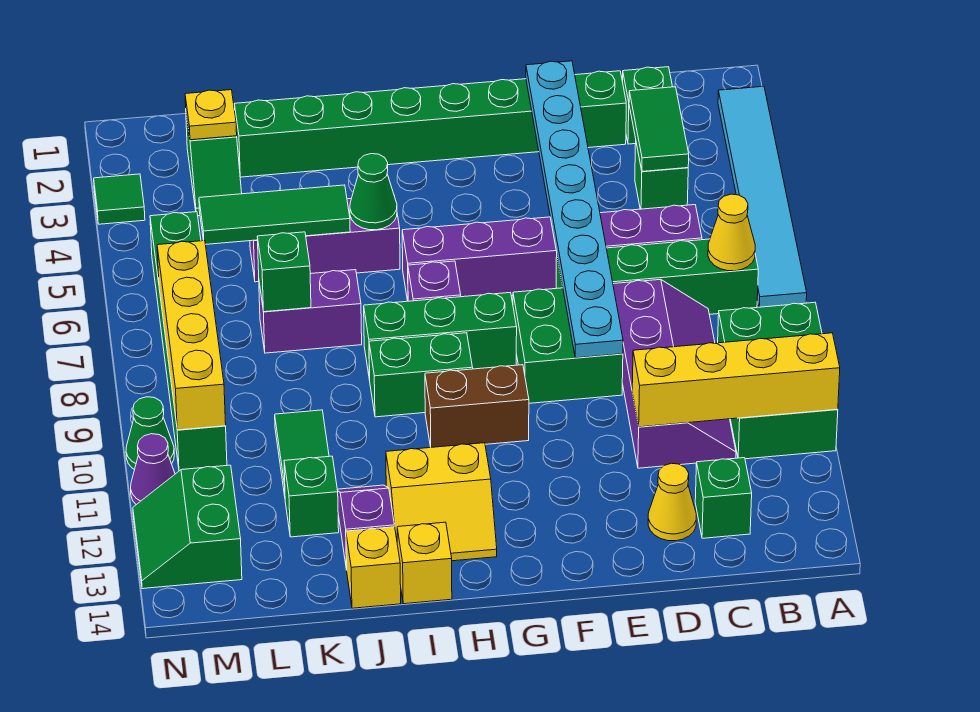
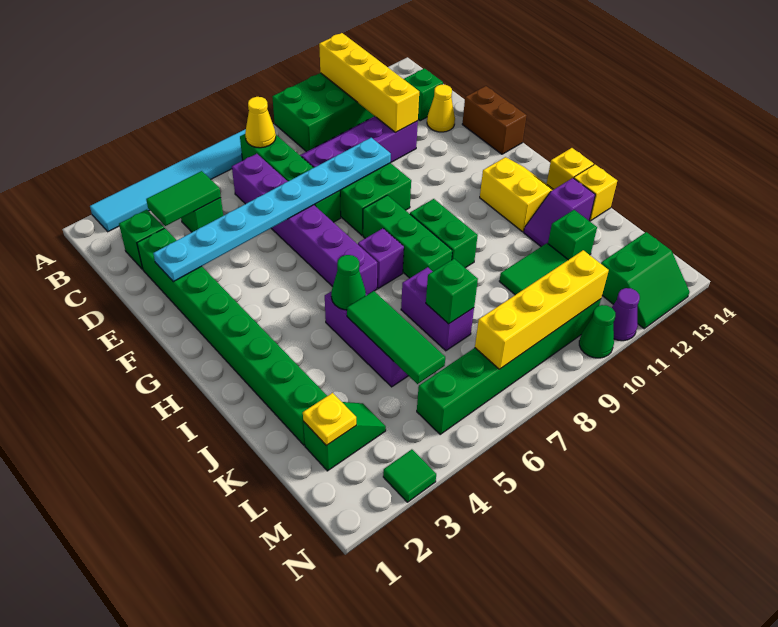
brown brick G10:H10 level 1 -> brown brick E14:F14 level 1

